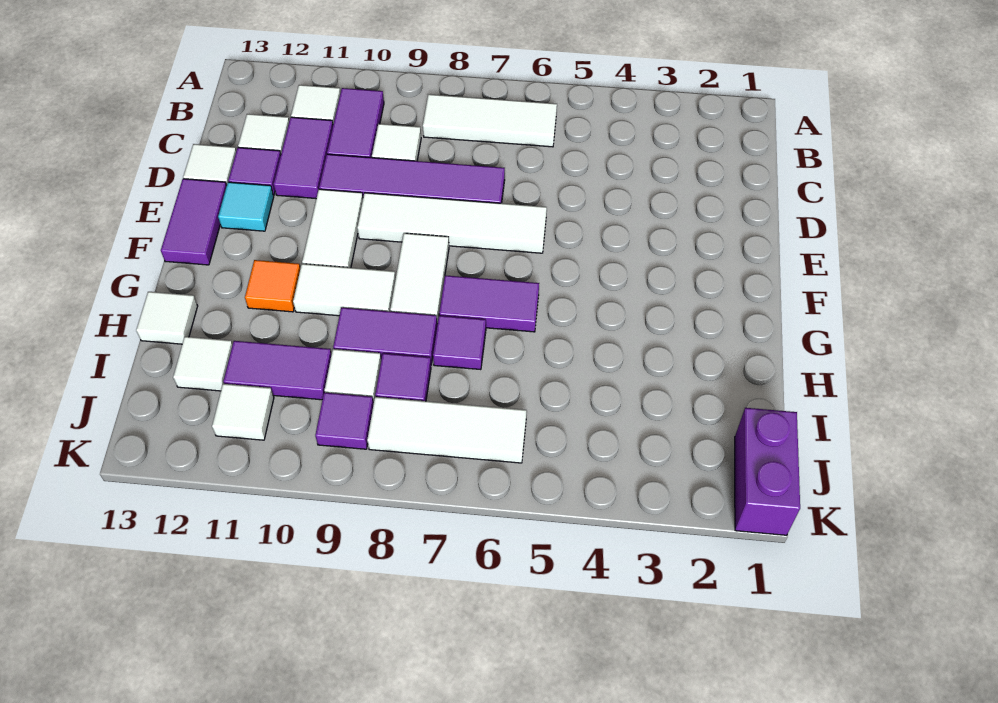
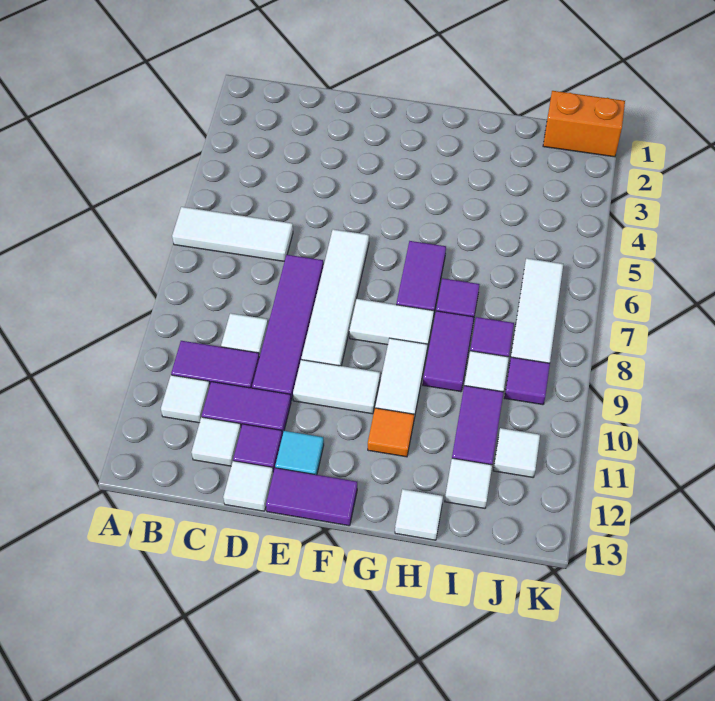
white tile B6:B8 level 1 -> white tile A6:C6 level 1
purple brick J1:K1 level 1 -> orange brick J1:K1 level 1

